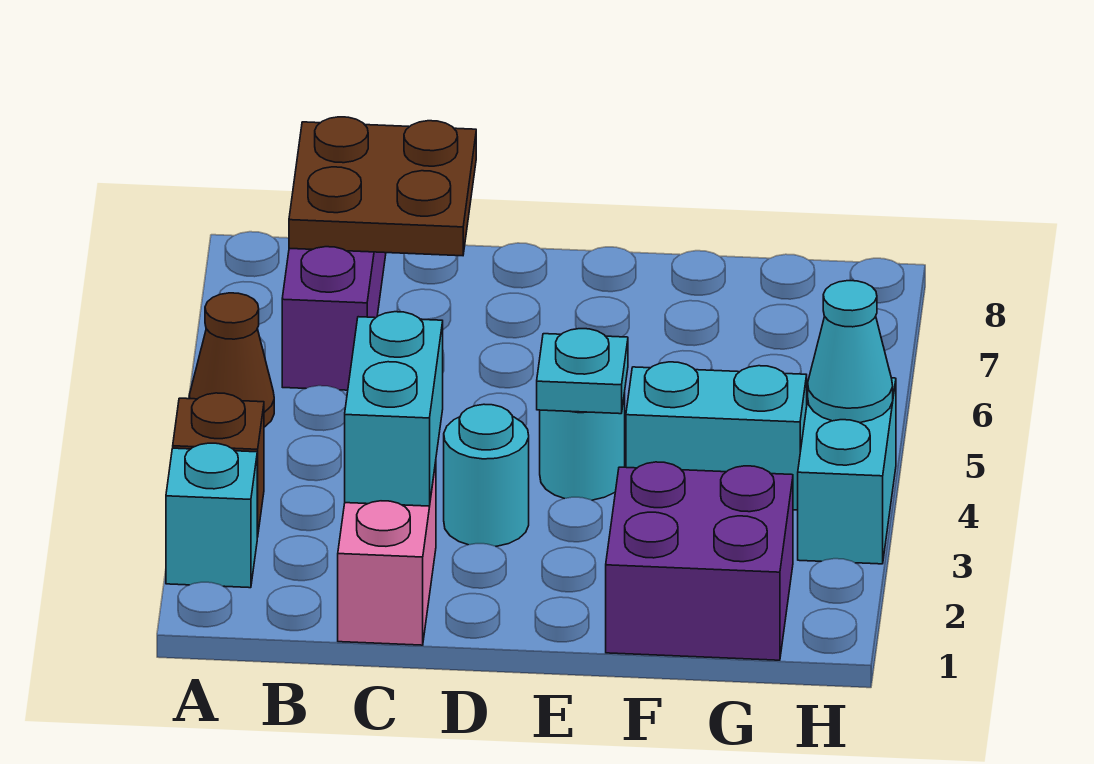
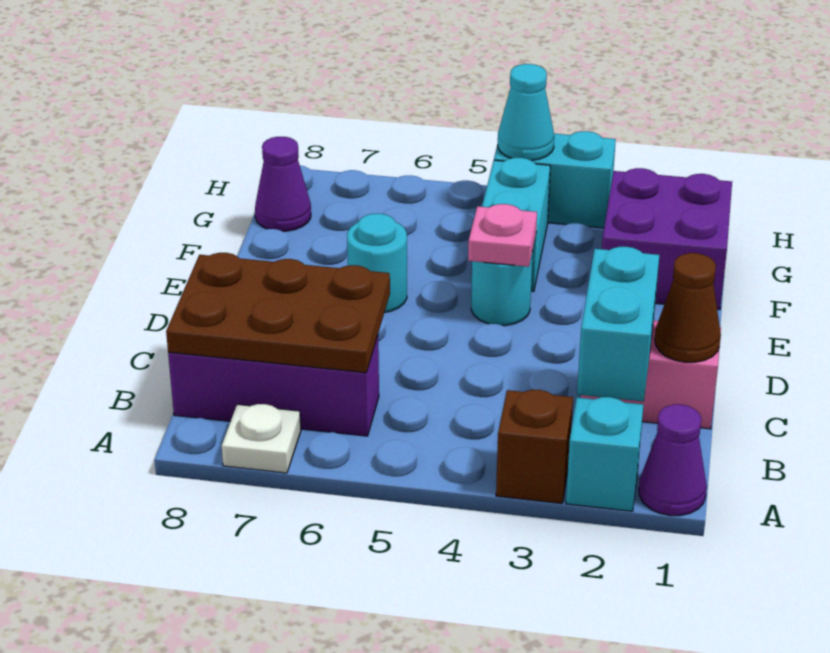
none -> purple cone A1 level 1
brown cone A5 level 1 -> brown cone C1 level 2
none -> white plate A7 level 1
brown plate B7:C8 level 2 -> brown plate B6:C8 level 2
cyan brick C2:C3 level 2 -> cyan brick B2:C2 level 2
cyan round brick D3 level 1 -> cyan round brick E6 level 1
cyan plate E4 level 2 -> pink plate E4 level 2
none -> purple cone G8 level 1

